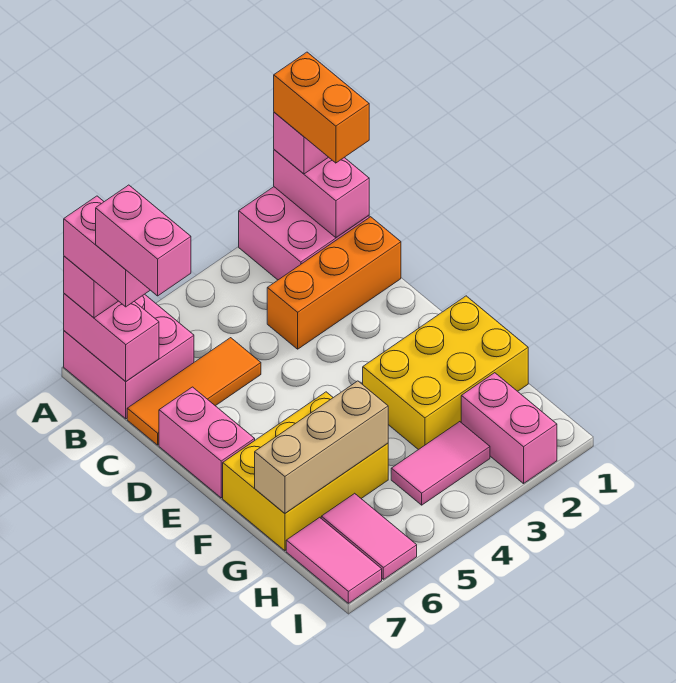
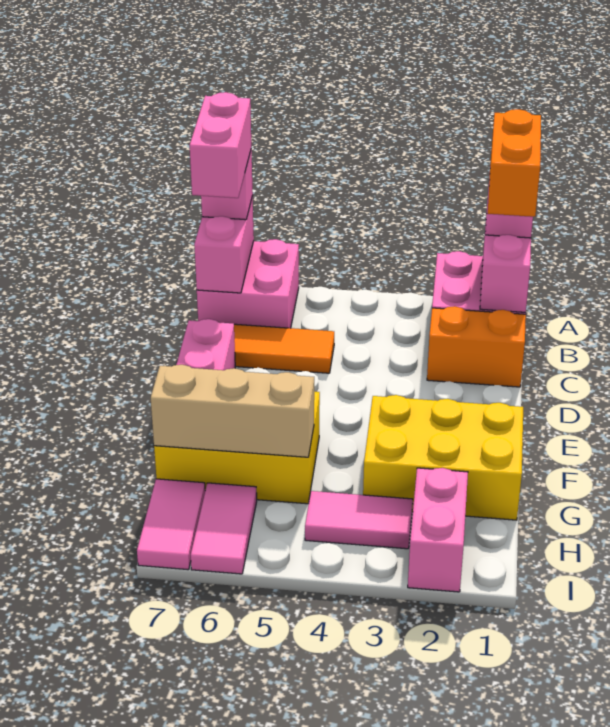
pink brick B7:C7 level 5 -> none
orange brick C1:C3 level 1 -> orange brick C1:C2 level 1

